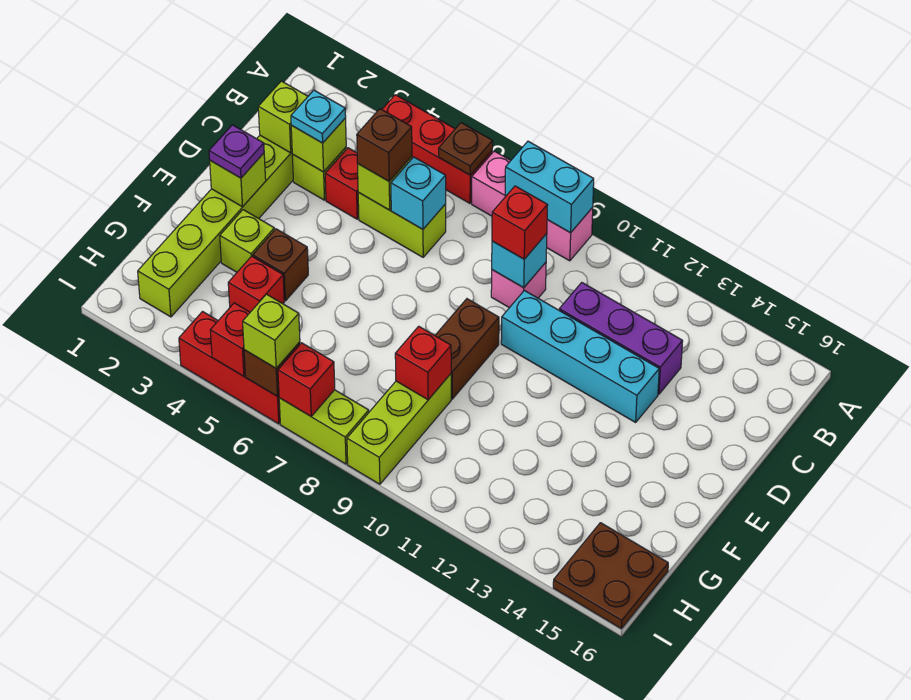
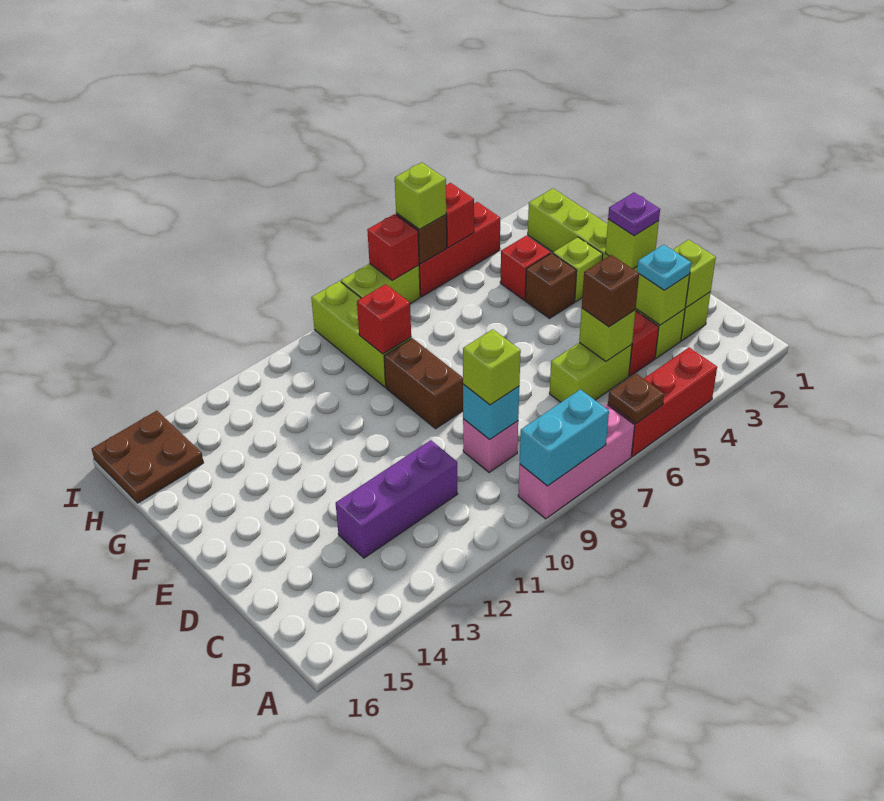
cyan brick C6 level 2 -> none
red brick C9 level 3 -> lime brick C9 level 3
cyan brick D10:D13 level 1 -> none

